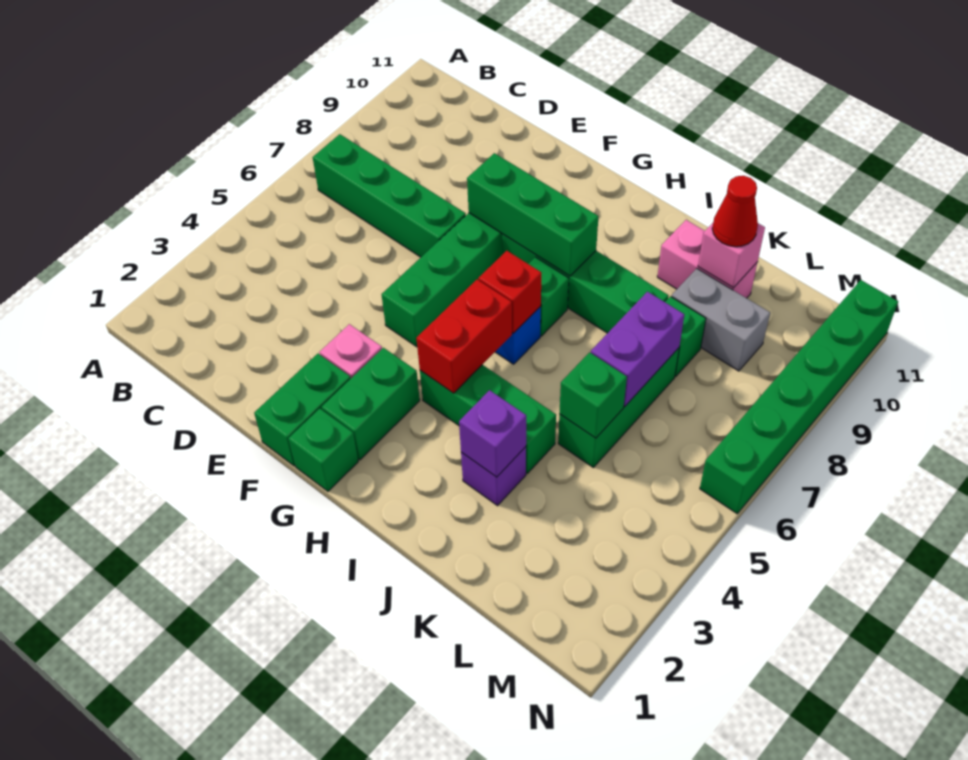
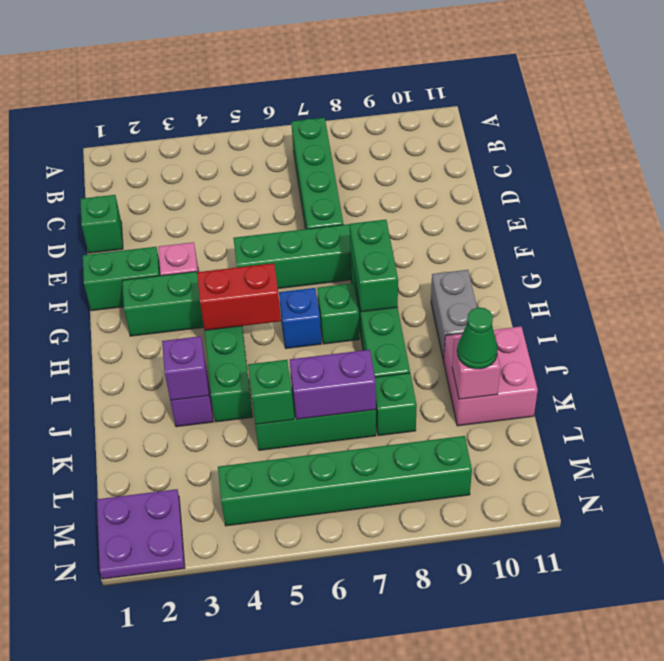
green brick F8:H8 level 2 -> green brick G8:H8 level 2
green brick G1 level 1 -> green brick D1 level 1
red brick H6 level 2 -> none
pink brick J10:K10 level 1 -> pink brick J10:K11 level 1
grey brick K9:L9 level 1 -> grey brick H10:I10 level 1
red cone K10 level 3 -> green cone K10 level 3
none -> purple plate M1:N2 level 1
green brick N6:N11 level 1 -> green brick M4:M9 level 1

